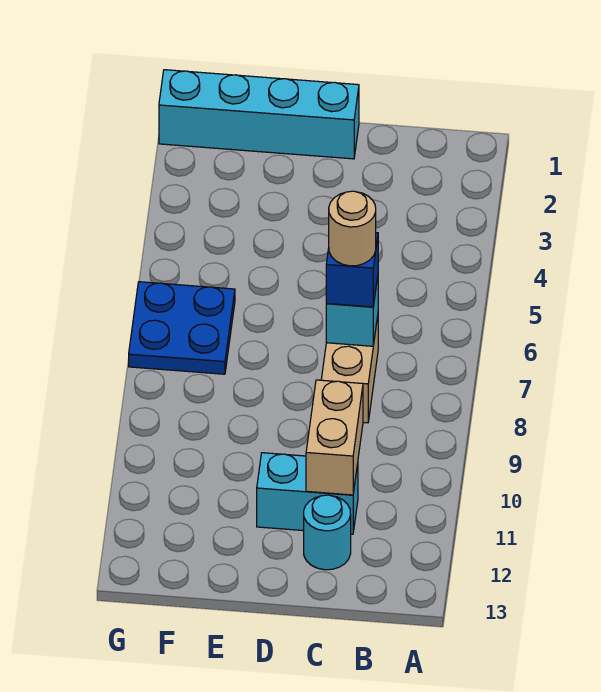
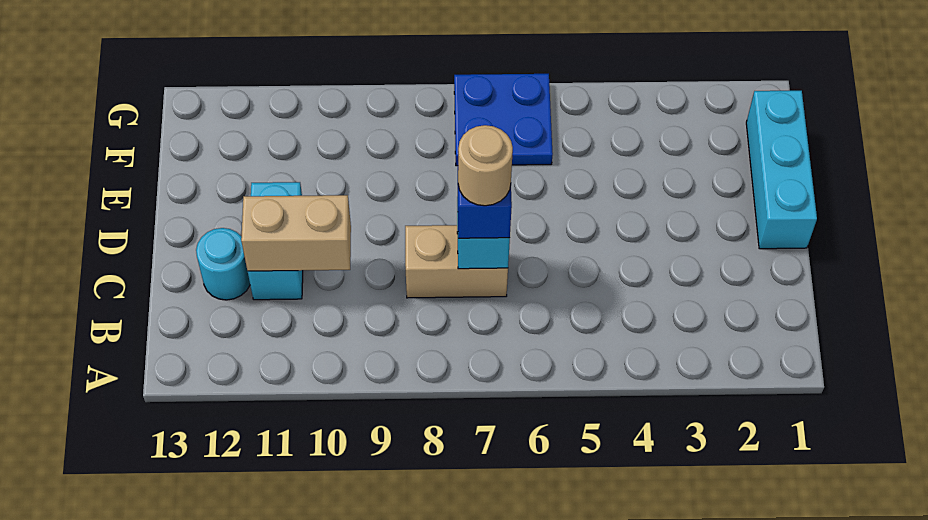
cyan brick D1:G1 level 1 -> cyan brick D1:F1 level 1

